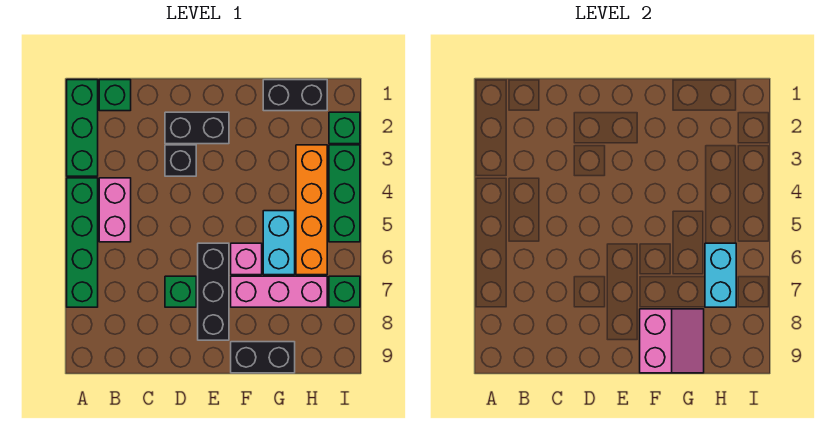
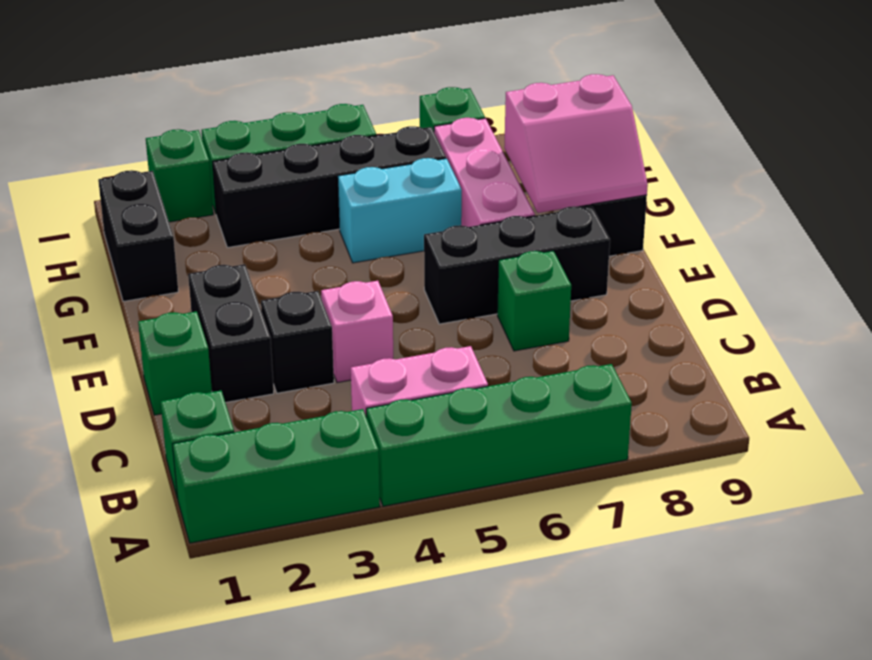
none -> green brick D1 level 1
pink brick F6 level 1 -> pink brick D4 level 1
pink slope F8:G9 level 2 top F -> pink slope F8:G9 level 2 top G
orange brick H3:H6 level 1 -> black brick H3:H6 level 1
cyan brick H6:H7 level 2 -> none

